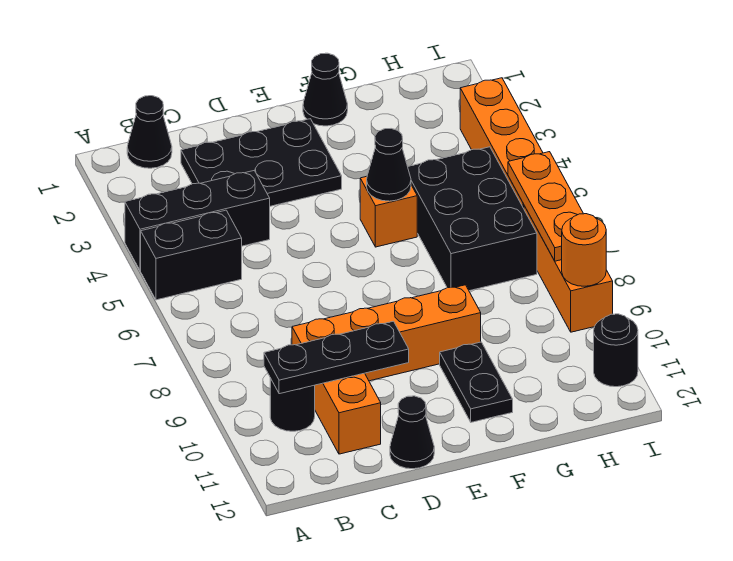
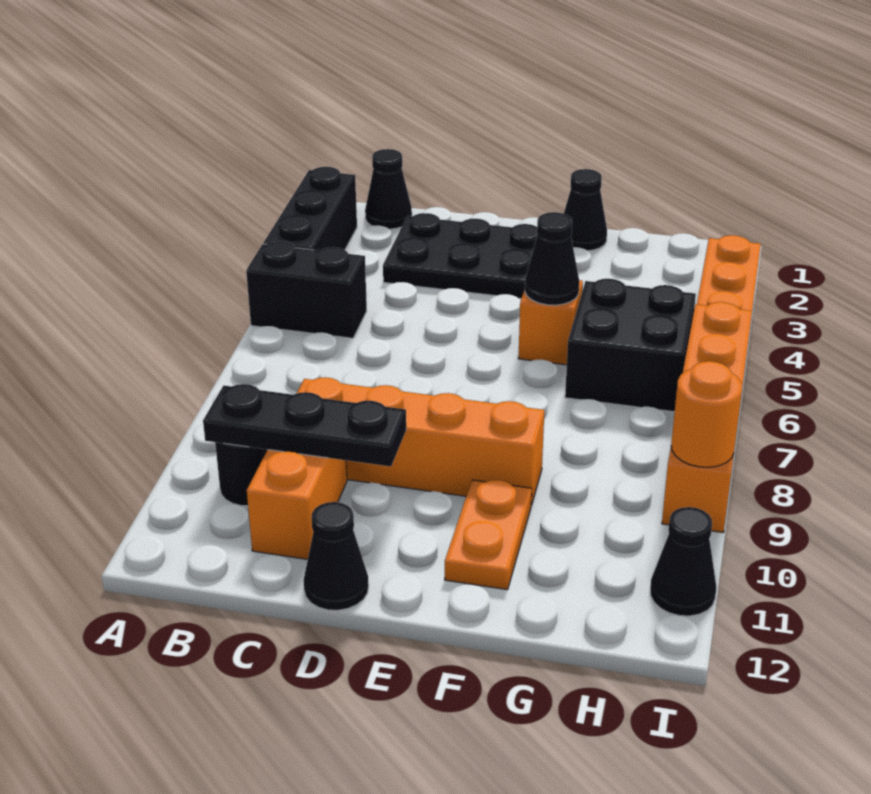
black brick A4:C4 level 1 -> black brick A2:A4 level 1
black plate F10:F11 level 1 -> orange plate F10:F11 level 1
black brick G5:H7 level 1 -> black brick G5:H6 level 1
black round brick I11 level 1 -> black cone I11 level 1

